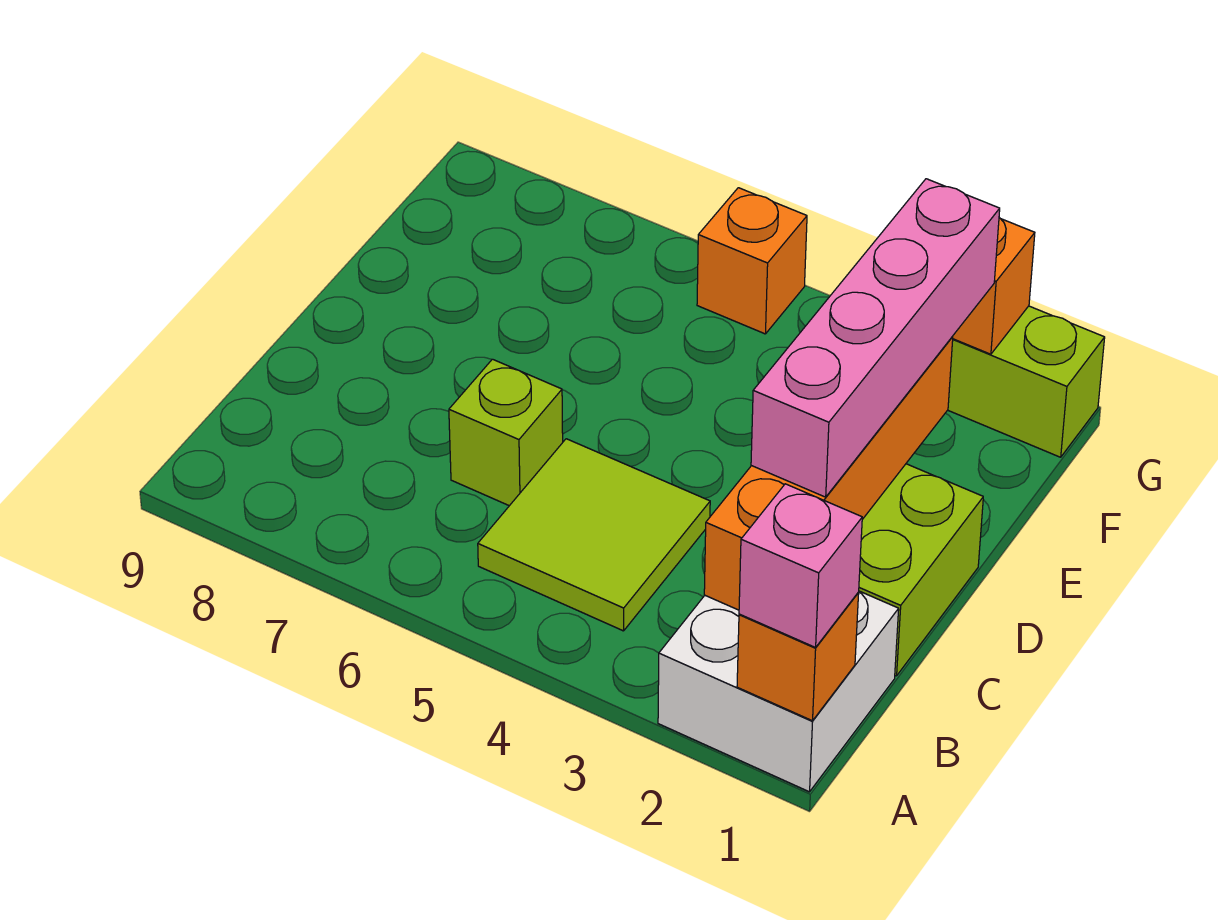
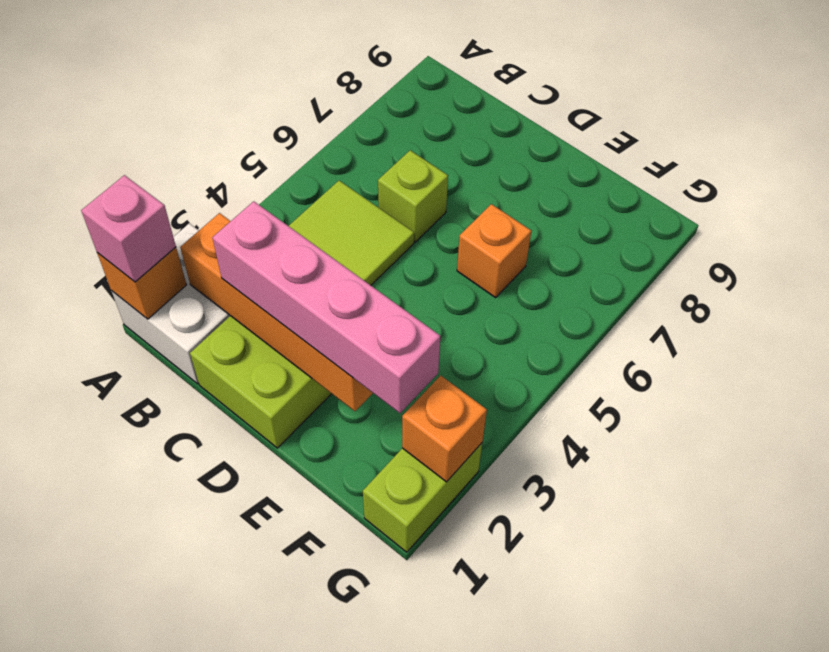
orange brick G5 level 1 -> orange brick E6 level 1

